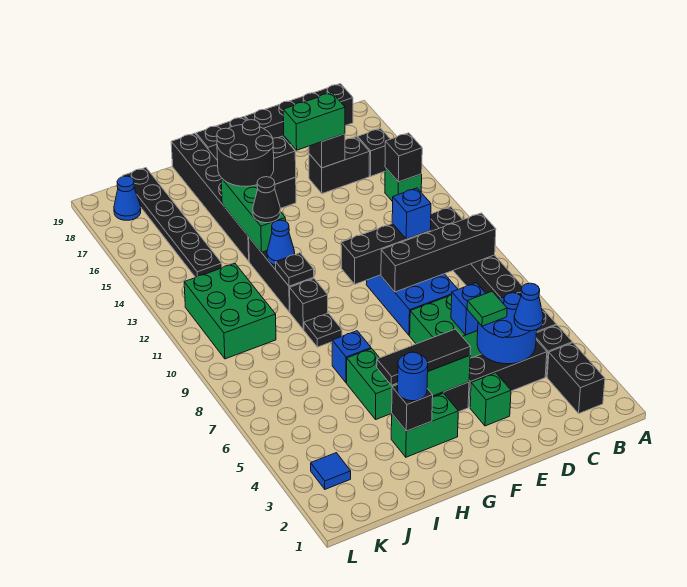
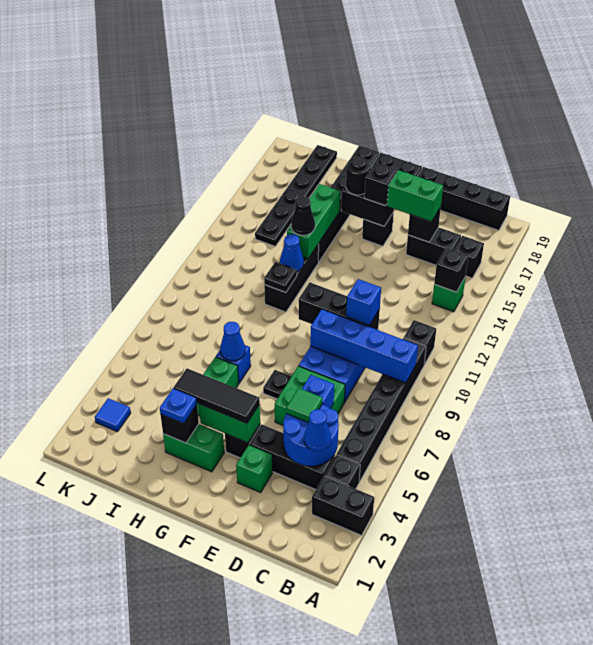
black brick B2:B3 level 1 -> black brick A3:B3 level 1
black brick B9:E9 level 2 -> blue brick B9:E9 level 2
black round brick G15:H16 level 3 -> black round brick G16 level 3
blue round brick H3 level 3 -> blue plate H3 level 3
black plate H9 level 1 -> black plate F7 level 1
black brick H10 level 1 -> black brick F16 level 3
green brick J10:K12 level 1 -> none
blue cone K18 level 1 -> blue cone H7 level 2

